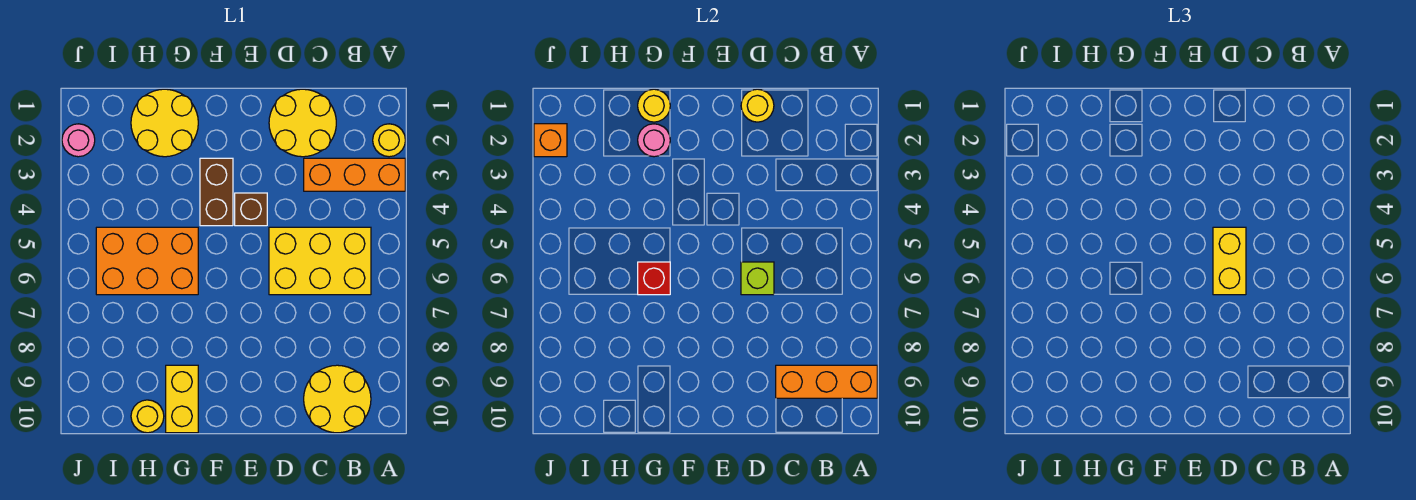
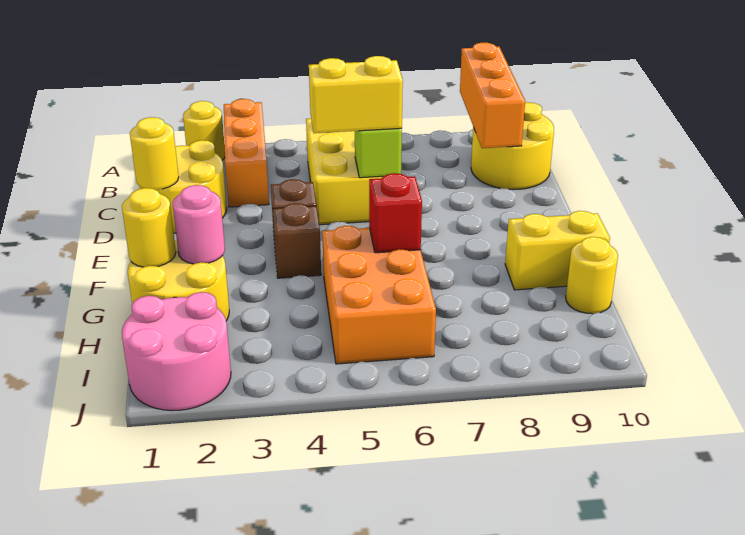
brown brick F3:F4 level 1 -> brown brick F4 level 1
pink round brick J2 level 1 -> pink round brick I1:J2 level 1
orange brick J2 level 2 -> none

